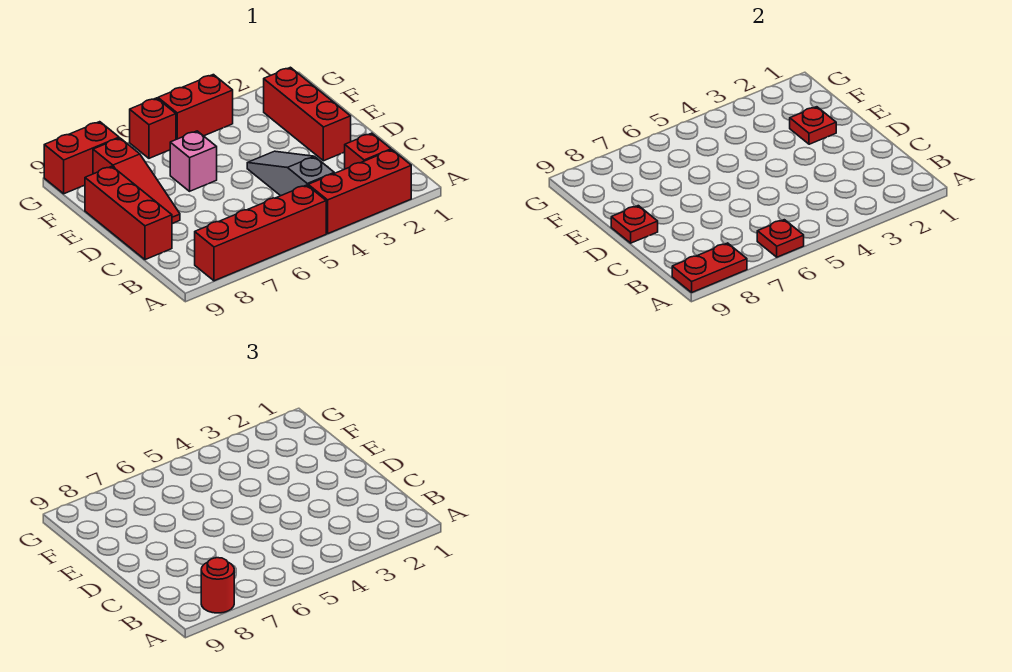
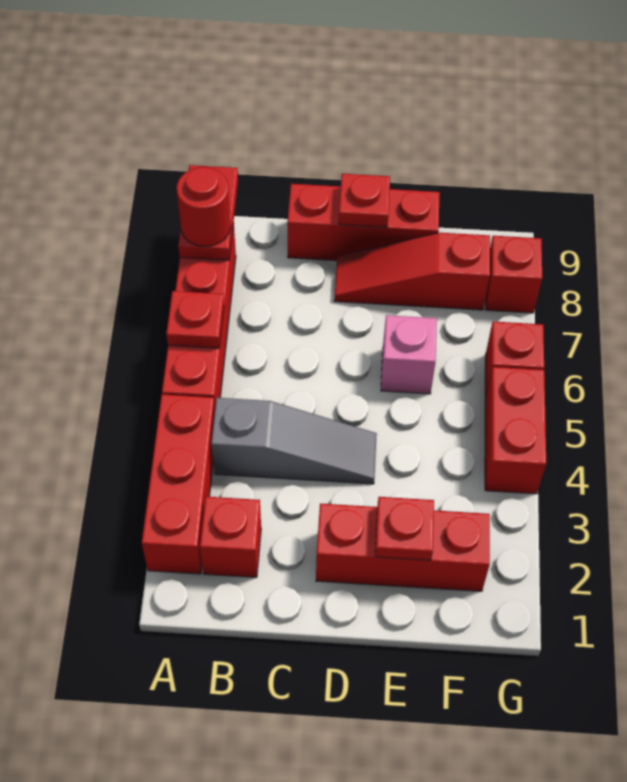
red brick G8:G9 level 1 -> red brick G8 level 1

